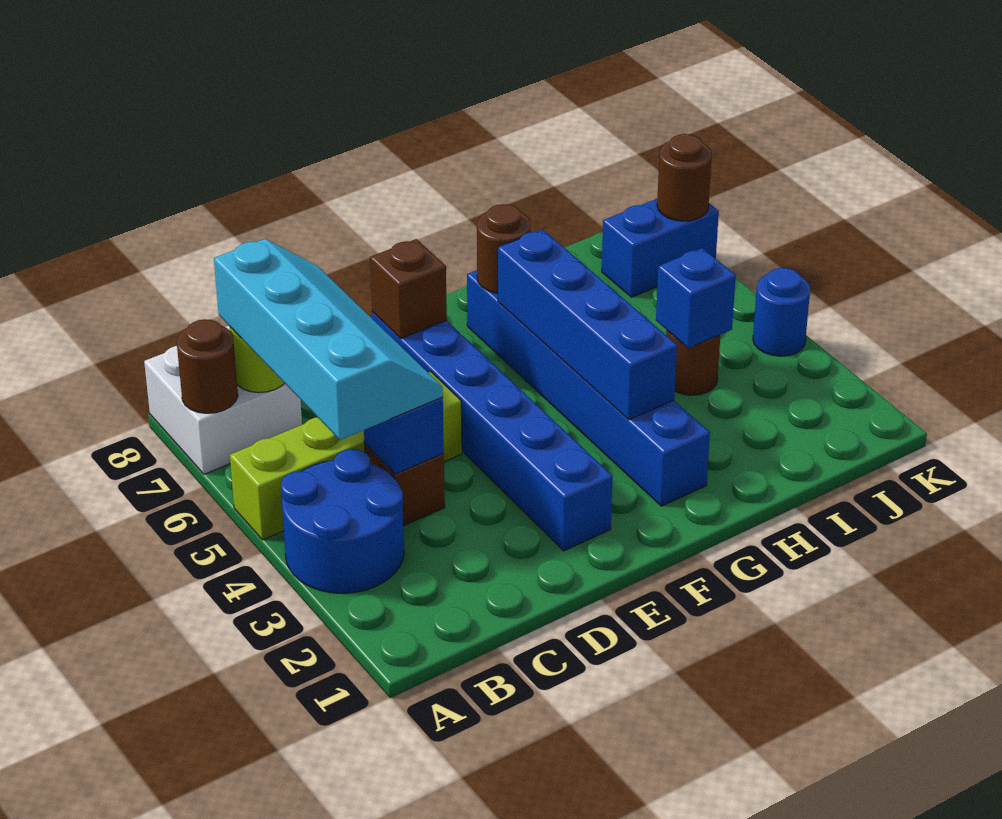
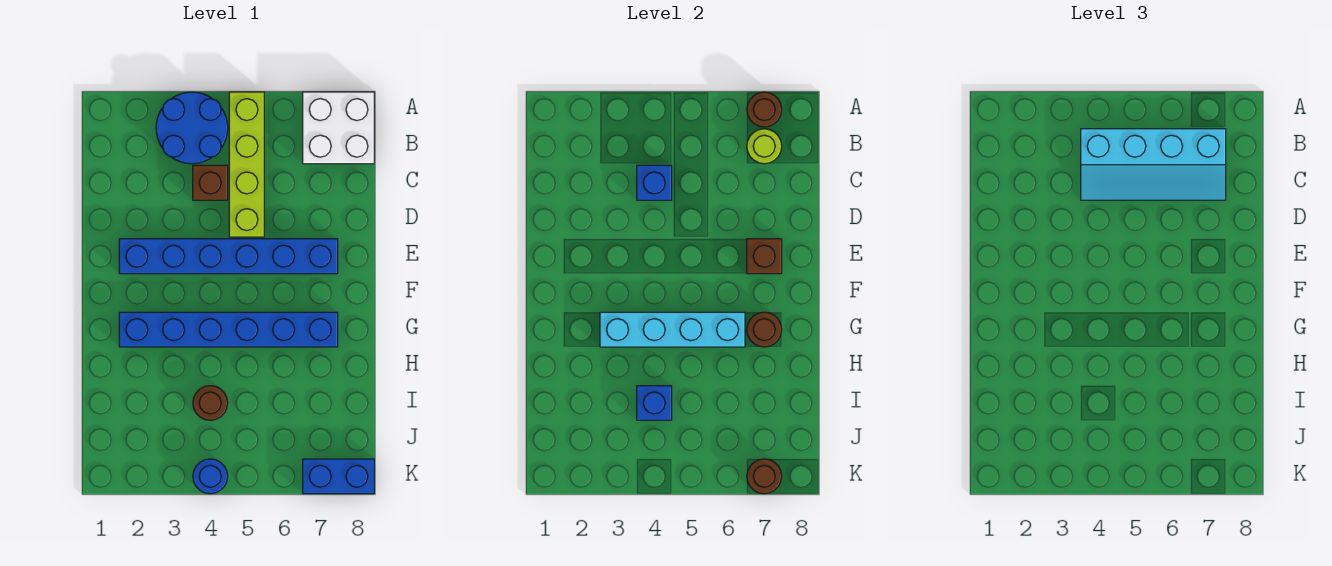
blue brick G3:G6 level 2 -> cyan brick G3:G6 level 2
blue brick J7:K7 level 1 -> blue brick K7:K8 level 1

